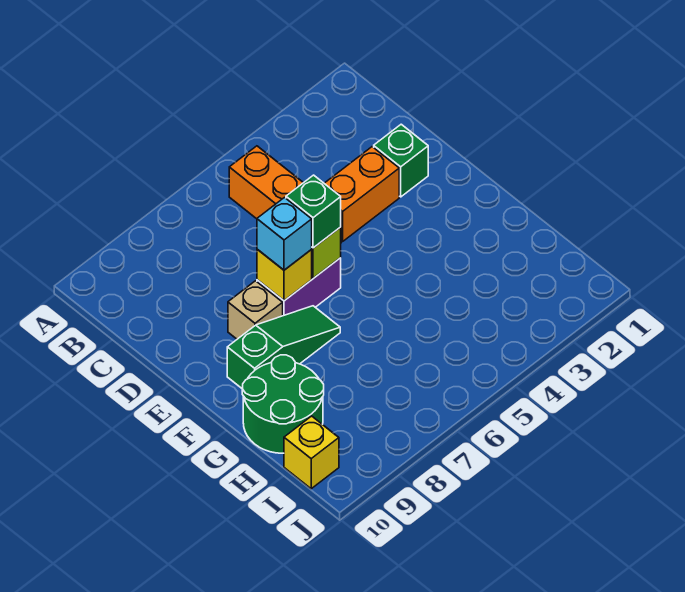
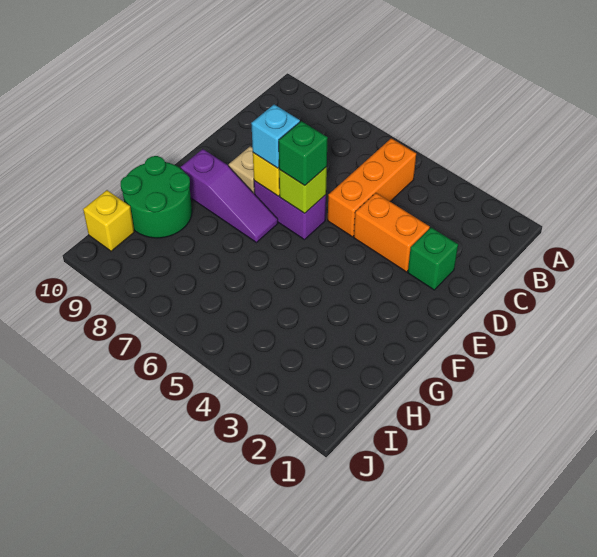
green slope F7:F9 level 1 top 9 -> purple slope F7:F9 level 1 top 9

